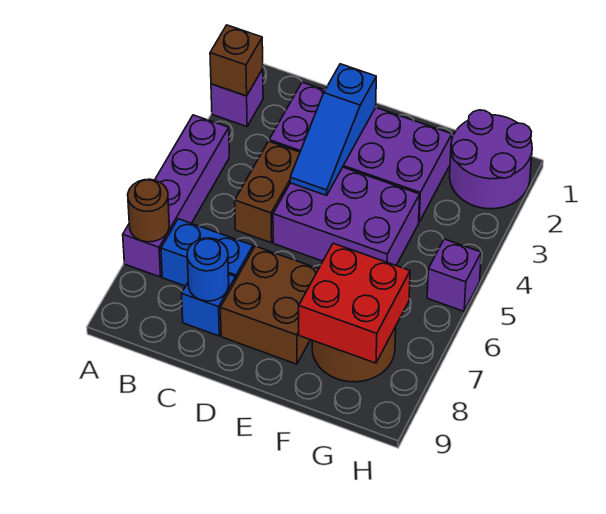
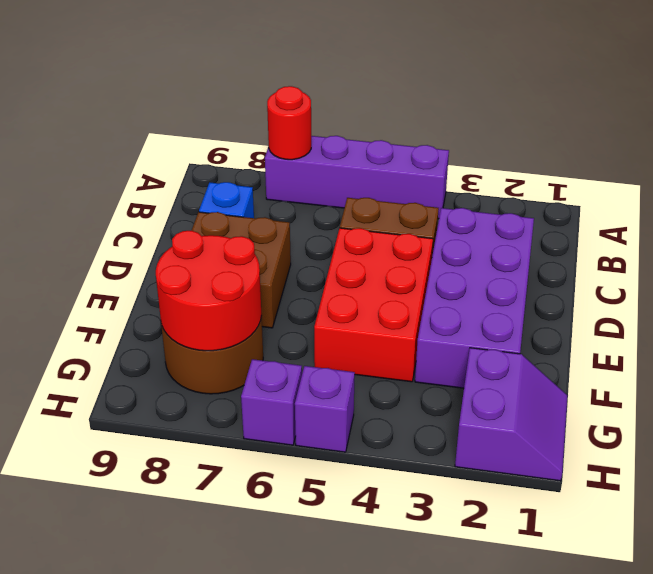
purple brick A2 level 1 -> purple brick H6 level 1
brown brick A2 level 2 -> none
brown round brick A7 level 2 -> red round brick A7 level 2
blue brick B7:C7 level 1 -> none
blue round brick C8 level 2 -> none
blue slope D2:D4 level 2 top 2 -> none
purple brick D4:F5 level 1 -> red brick D4:F5 level 1
red brick F7:G8 level 2 -> red round brick F7:G8 level 2
purple round brick G1:H2 level 1 -> purple slope G1:H2 level 1 top 2

